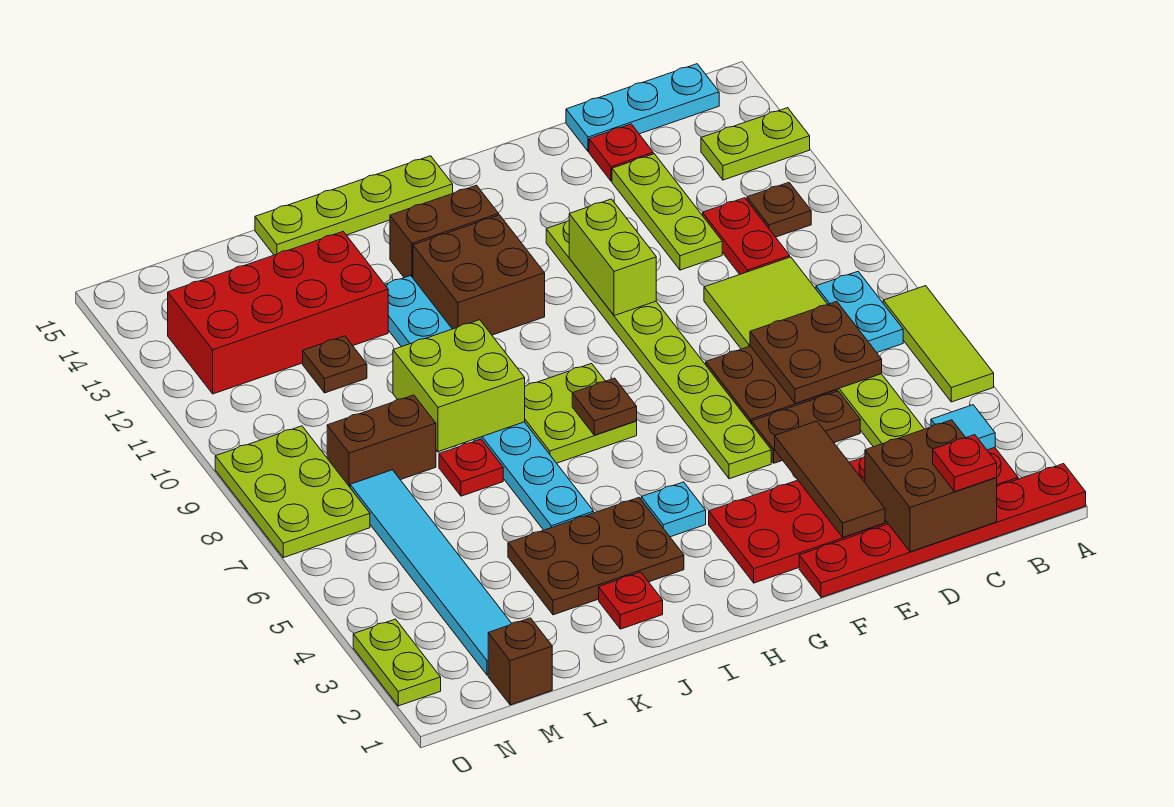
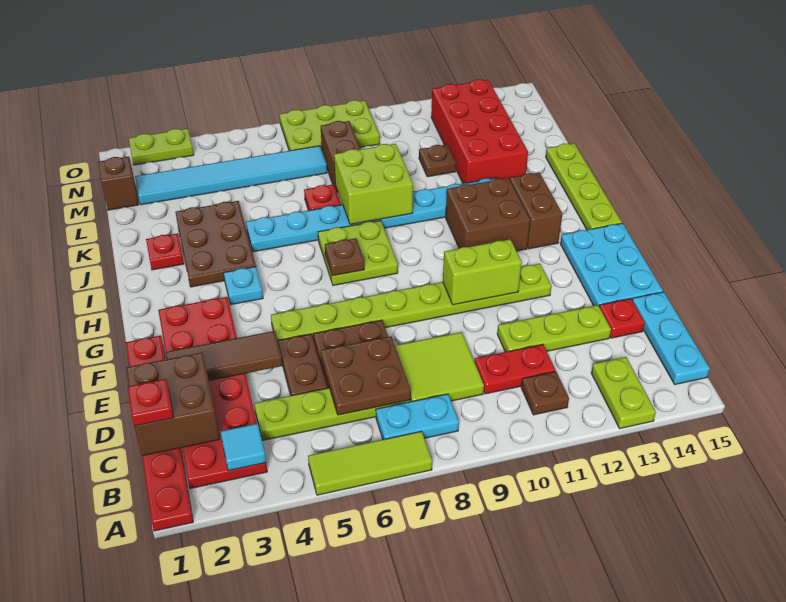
none -> cyan plate E14:G15 level 1

